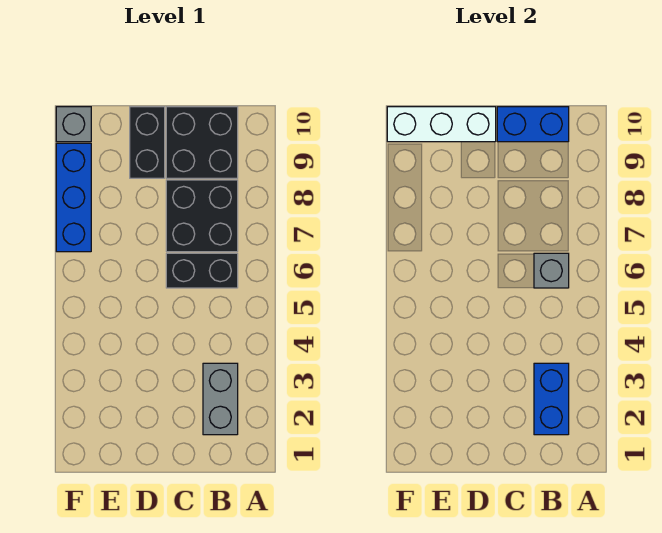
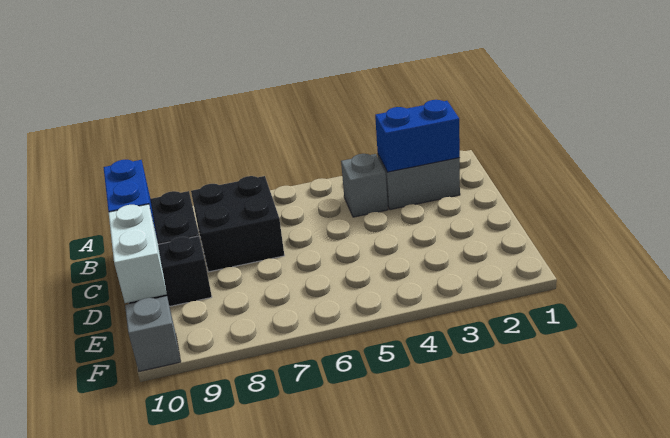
black brick B6:C6 level 1 -> none
grey brick B6 level 2 -> grey brick B4 level 1
white brick D10:F10 level 2 -> white brick D10:E10 level 2
blue brick F7:F9 level 1 -> none

